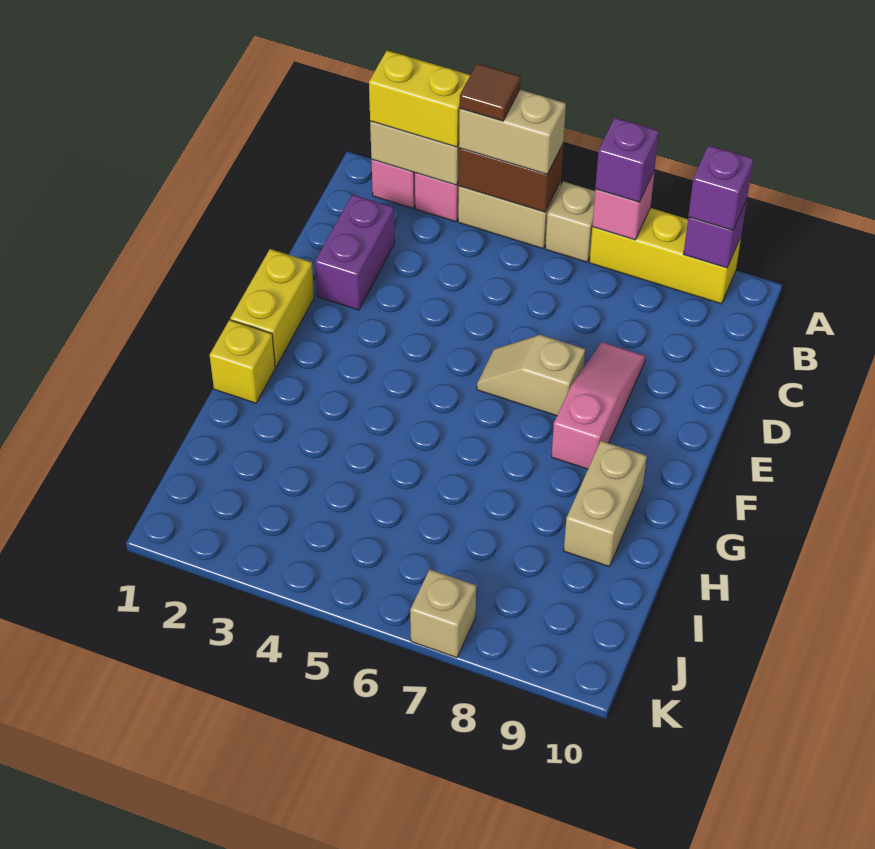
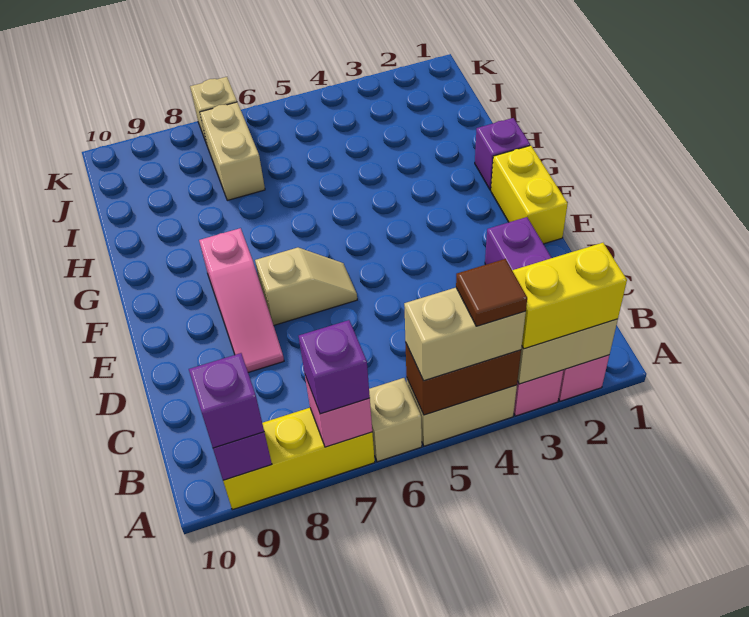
yellow brick G1 level 1 -> purple brick G1 level 1
tan brick G9:H9 level 1 -> tan brick I7:J7 level 1

